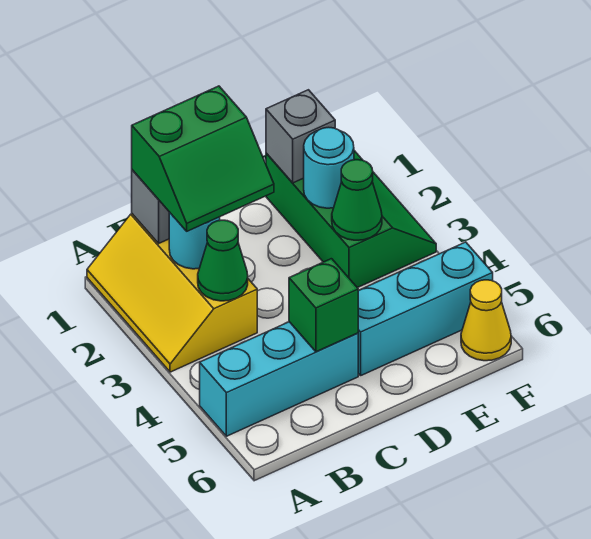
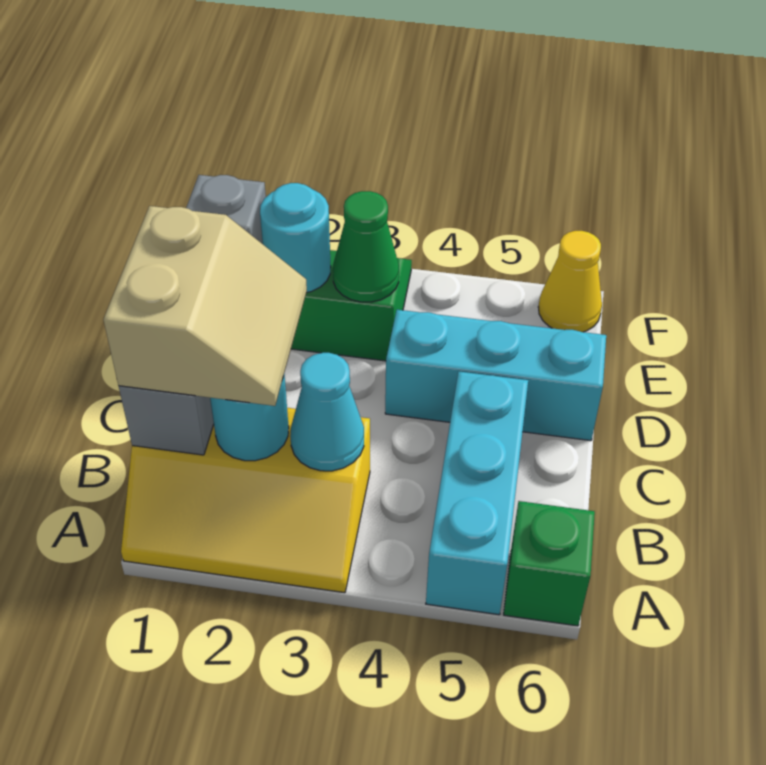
green slope B1:C2 level 3 top 1 -> tan slope B1:C2 level 3 top 1
green cone B3 level 2 -> cyan cone B3 level 2
green brick C5 level 2 -> green brick A6 level 1
cyan brick D5:F5 level 1 -> cyan brick D4:D6 level 1

